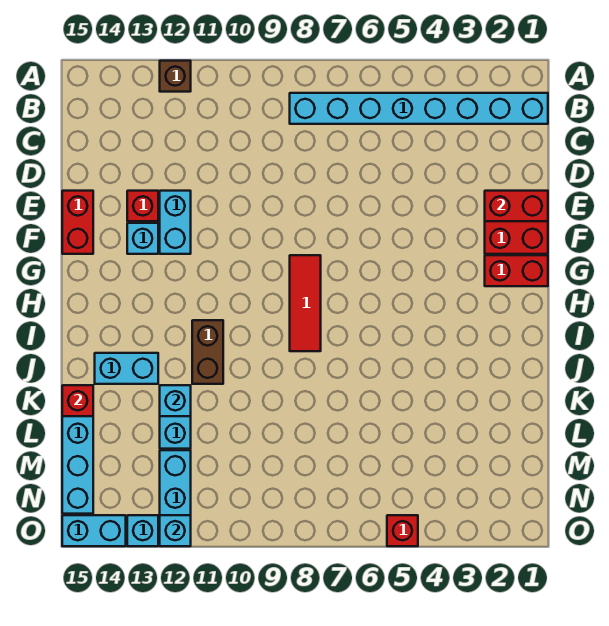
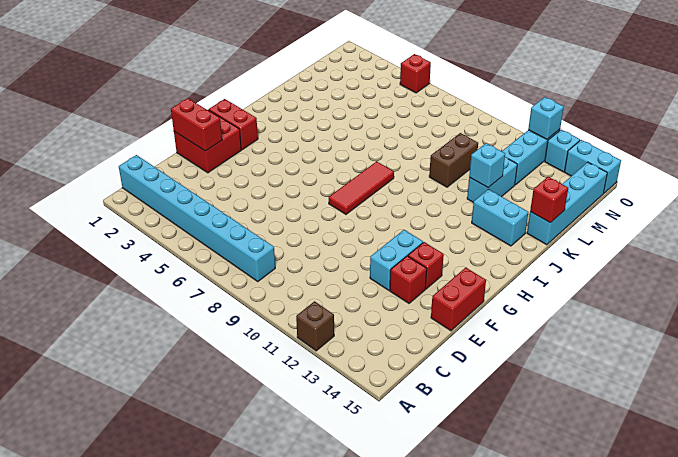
cyan brick F13 level 1 -> red brick F13 level 1
brown brick I11:J11 level 1 -> brown brick K10:L10 level 1

